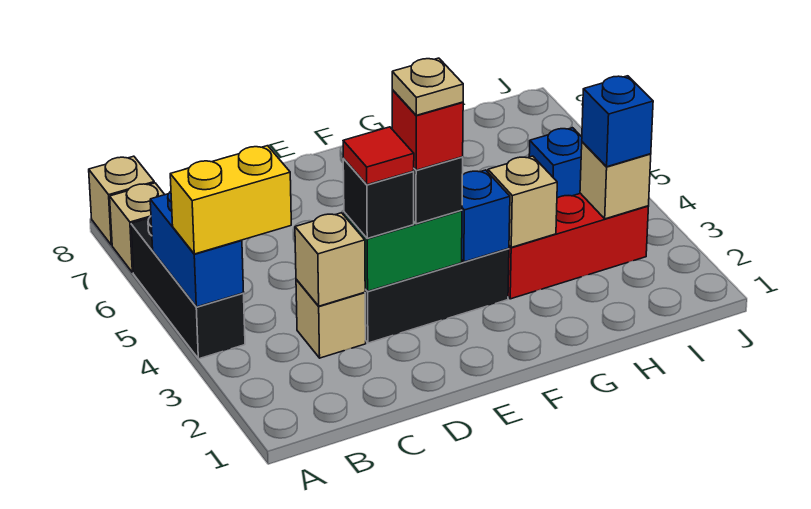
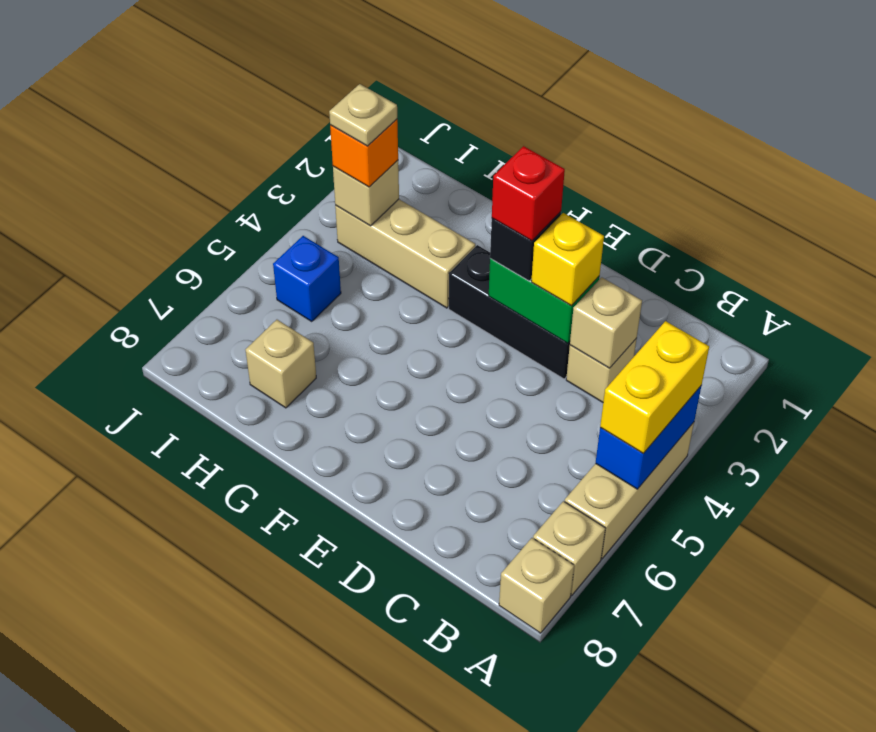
black brick A4:A6 level 1 -> tan brick A4:A6 level 1
yellow brick A4:B4 level 3 -> yellow brick A4:A5 level 3
black brick D3 level 3 -> yellow brick D3 level 3
red tile D3 level 4 -> none
tan plate E3 level 5 -> tan plate I3 level 4
blue brick F3 level 2 -> none
red brick G3:I3 level 1 -> tan brick G3:I3 level 1
tan brick G3 level 2 -> tan brick H7 level 1
blue brick I3 level 3 -> orange brick I3 level 3

